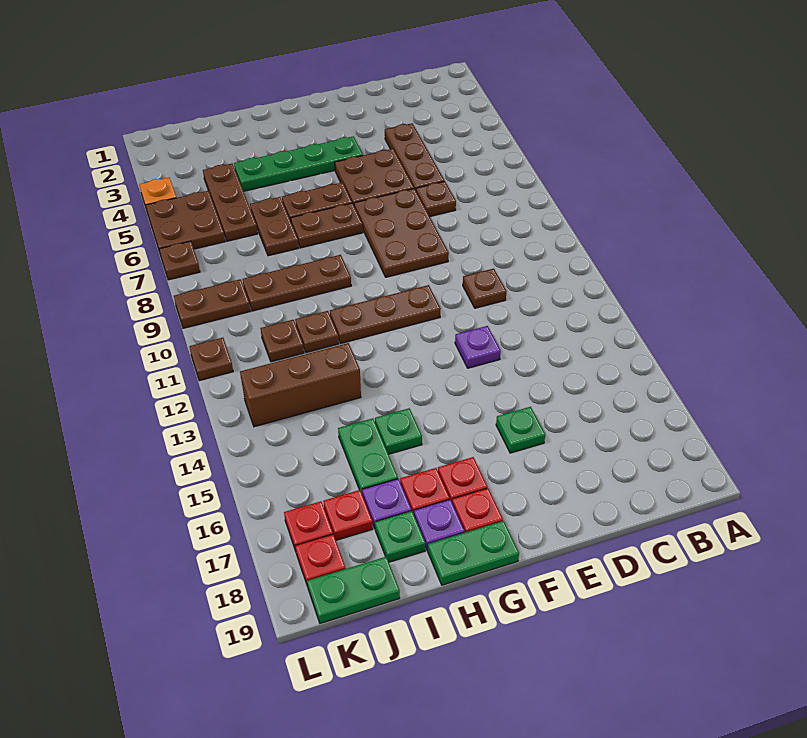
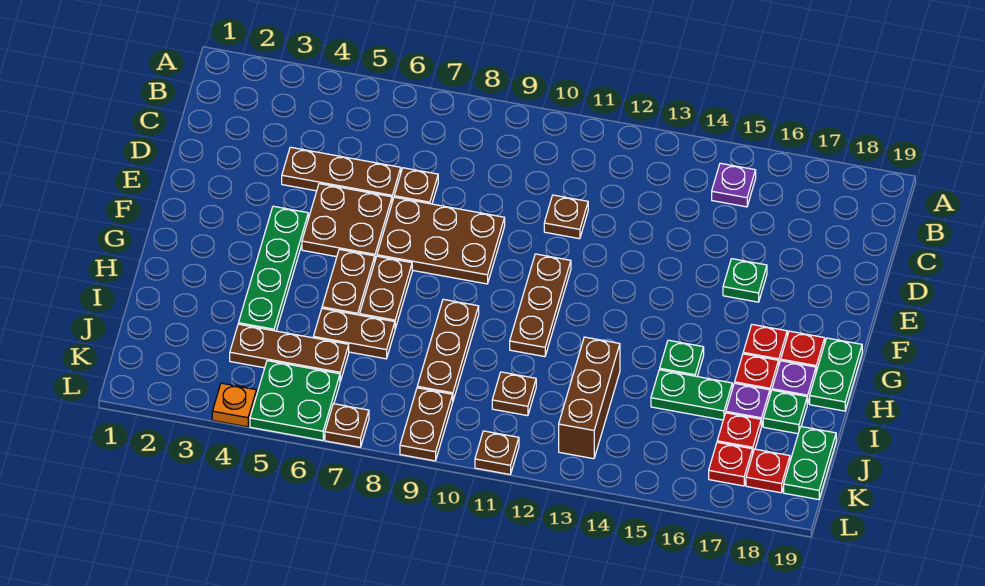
purple plate E13 level 1 -> purple plate B15 level 1
brown plate I11 level 1 -> none
brown plate K5:L6 level 1 -> green plate K5:L6 level 1

